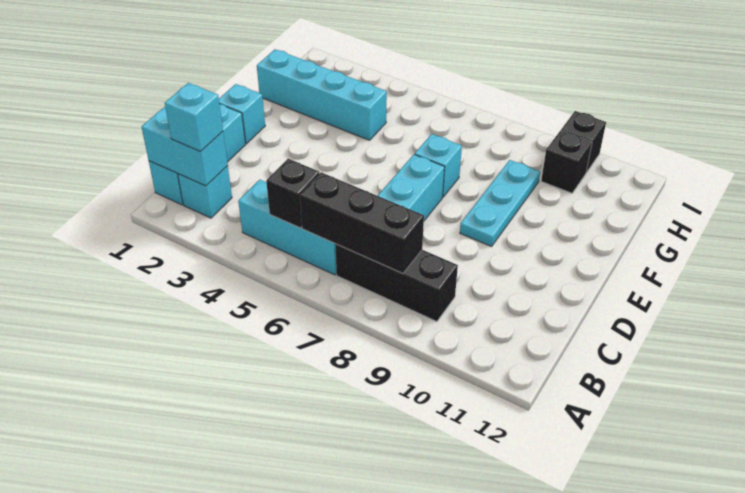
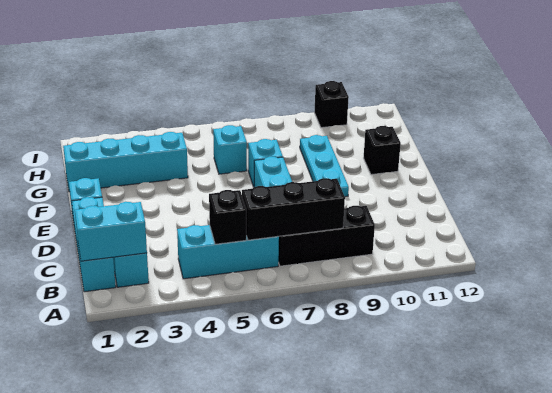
cyan brick B2 level 3 -> cyan brick G6 level 1
black brick H10 level 1 -> black brick F11 level 1

